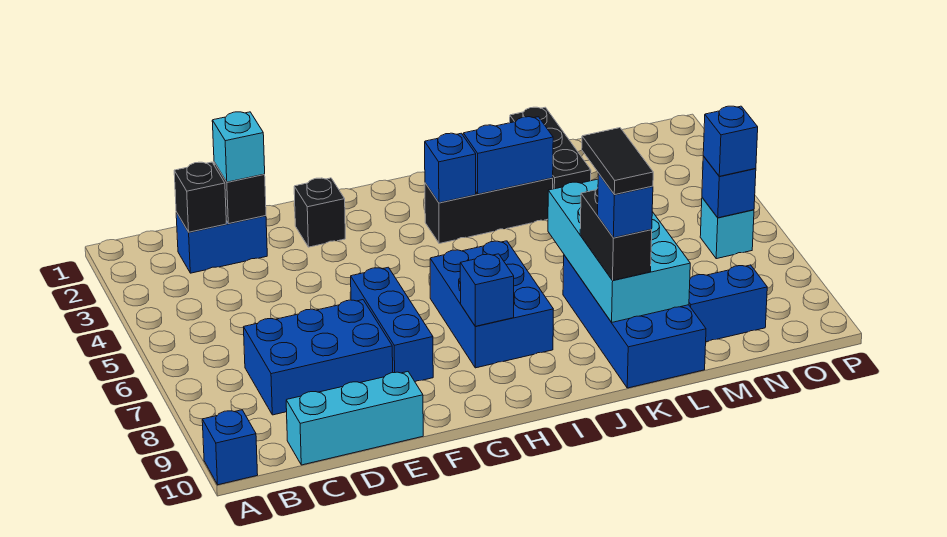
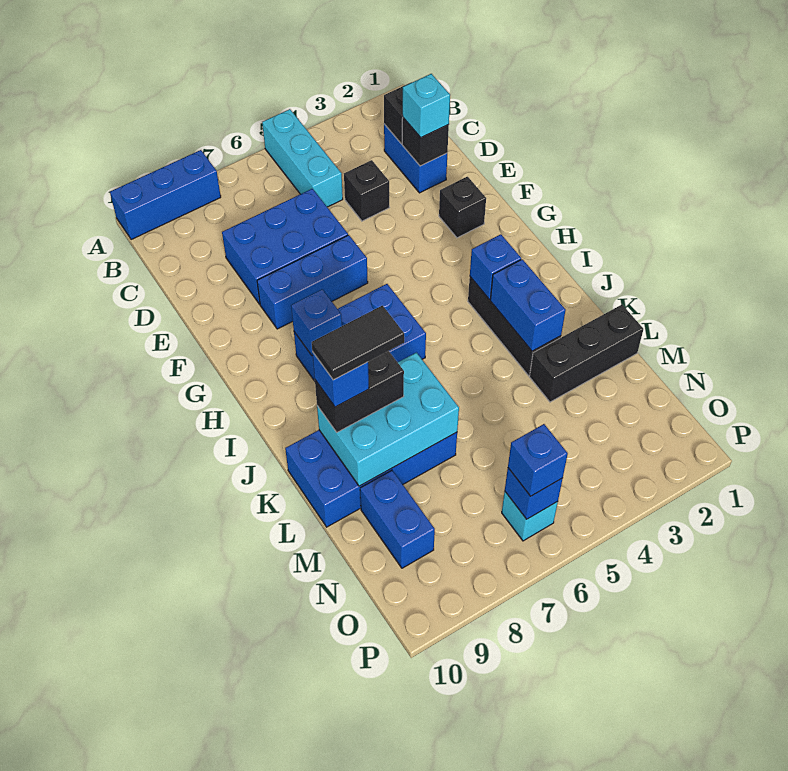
blue brick A10 level 1 -> blue brick A8:A10 level 1
blue brick C7:E8 level 1 -> blue brick D6:E8 level 1
cyan brick C10:E10 level 1 -> cyan brick A5:C5 level 1
none -> black brick D4 level 1
cyan brick K6:L9 level 2 -> cyan brick K7:L9 level 2

